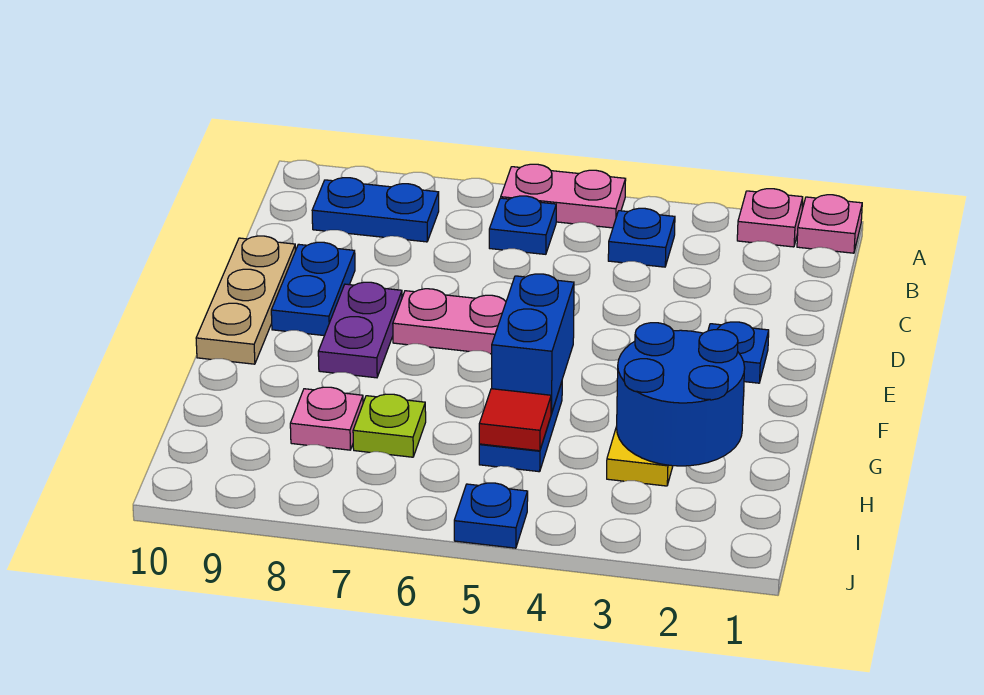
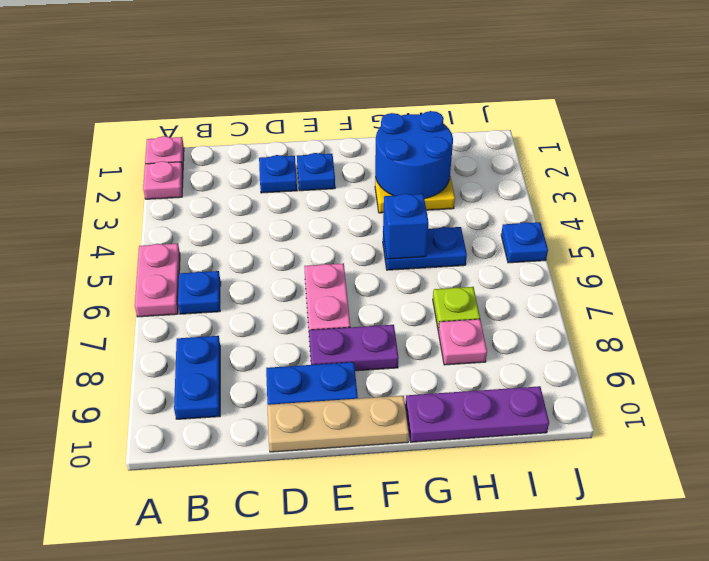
blue plate B4 level 1 -> blue plate D2 level 1
blue brick F5:G5 level 2 -> blue brick G5 level 2
none -> purple plate G10:I10 level 1
red tile H5 level 2 -> none

